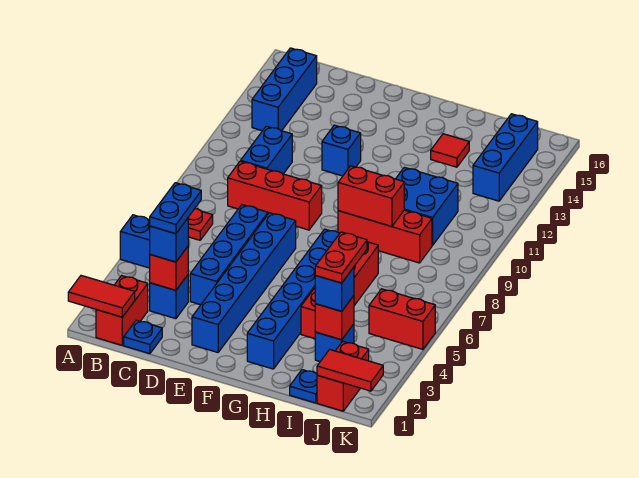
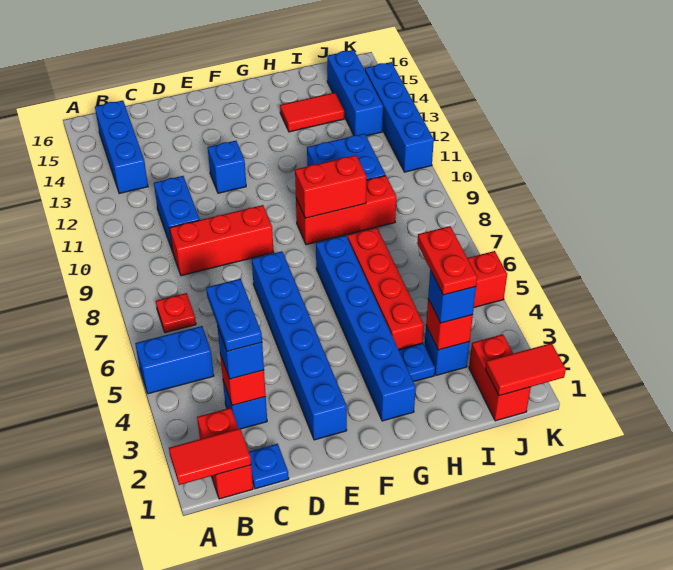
blue brick D4:D7 level 1 -> blue brick K11:K14 level 1
red tile H14 level 1 -> red tile H14:I14 level 1
blue plate I1 level 1 -> blue plate H3 level 1

